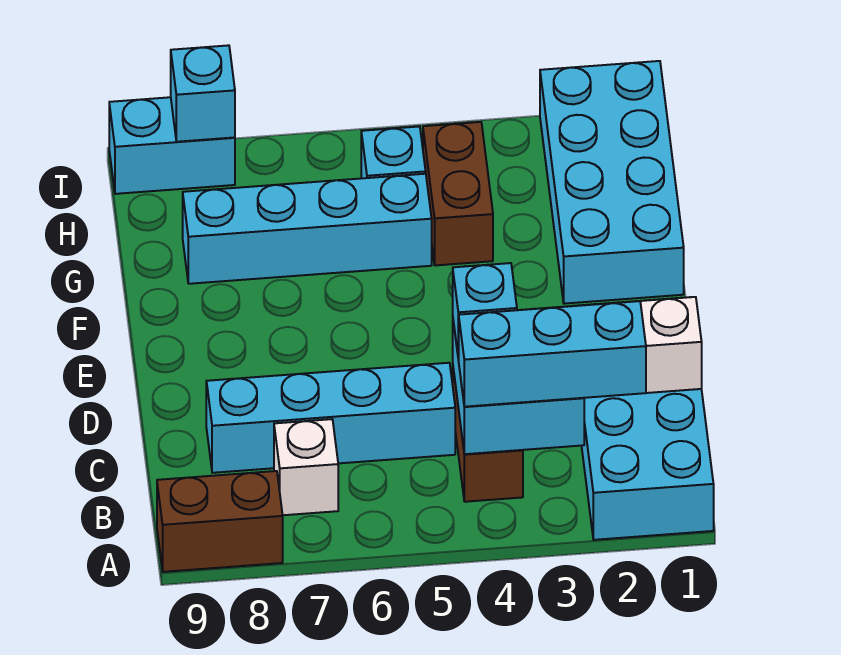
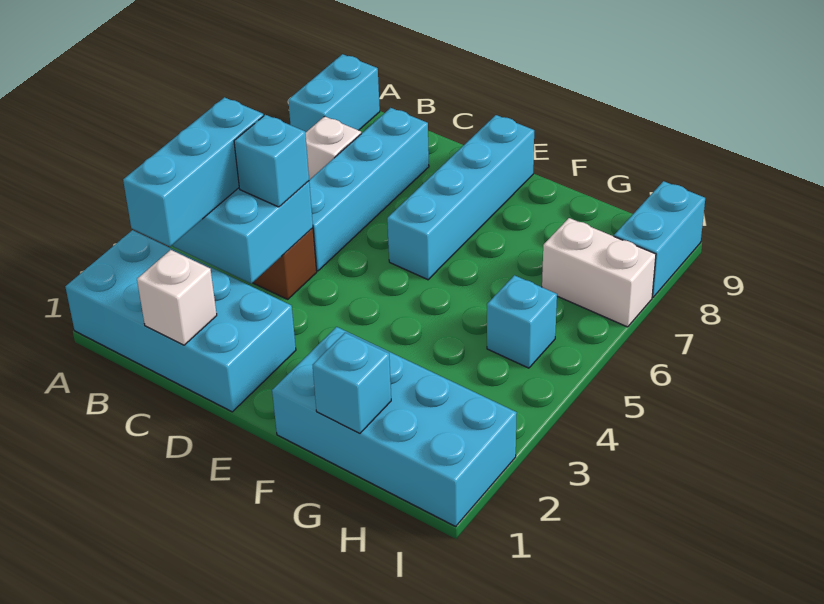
brown brick A8:A9 level 1 -> cyan brick A8:A9 level 1
brown brick G4:H4 level 1 -> none
cyan brick G5:G8 level 1 -> cyan brick E6:E9 level 1
none -> white brick H7:I7 level 1
cyan brick I8 level 2 -> cyan brick G1 level 2

